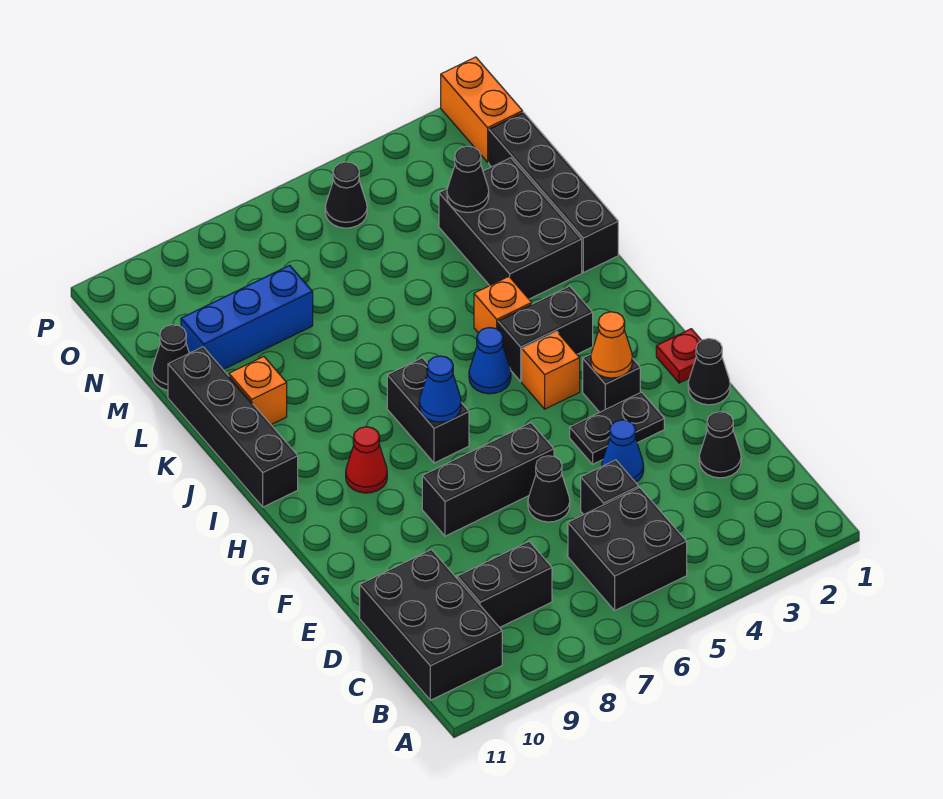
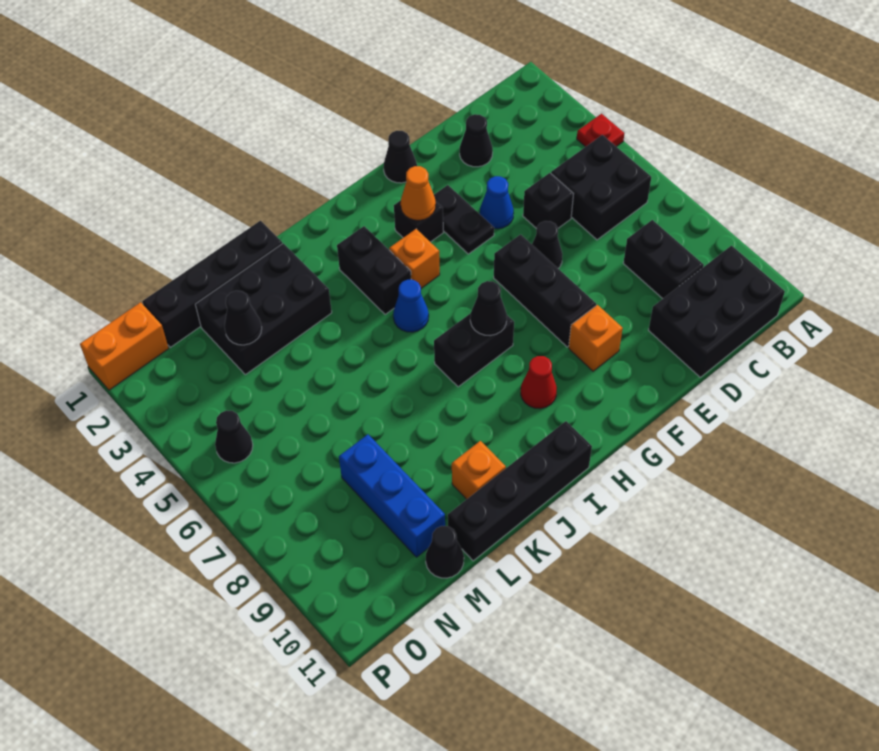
red plate G1 level 1 -> red plate A4 level 1
blue cone H7 level 2 -> black cone H7 level 2
orange brick J4 level 1 -> orange brick F9 level 1

